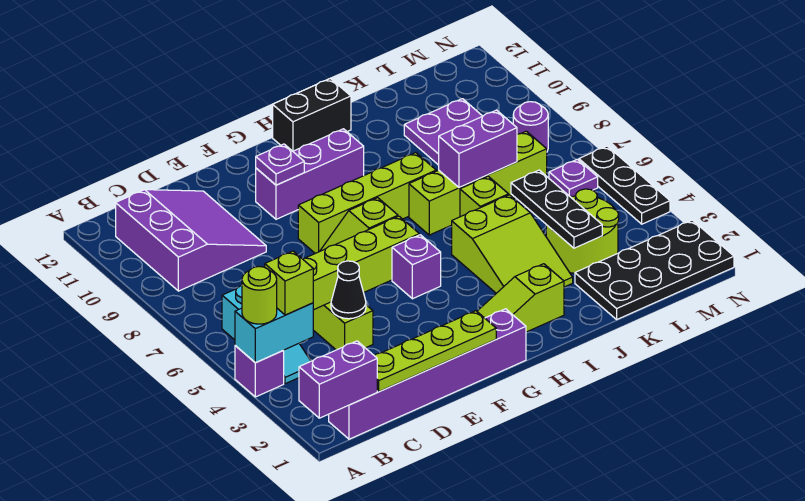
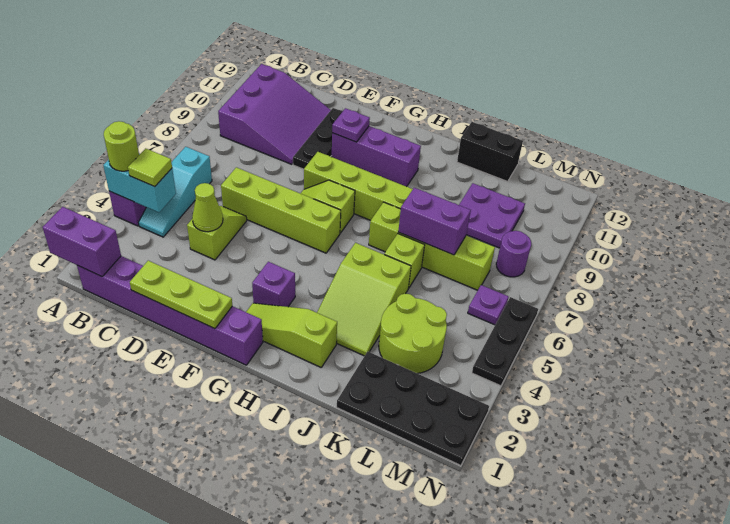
lime brick B4 level 3 -> lime tile B4 level 3
lime plate C1:F1 level 2 -> lime plate D1:F1 level 2
black cone D4 level 2 -> lime cone D4 level 2
purple brick G5 level 1 -> purple brick G3 level 1
black brick H12:I12 level 1 -> black brick J12:K12 level 1
black plate K3:K5 level 2 -> black plate E9:E11 level 1

